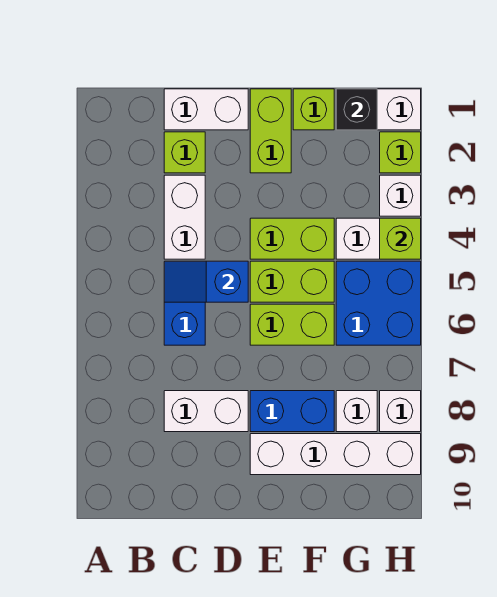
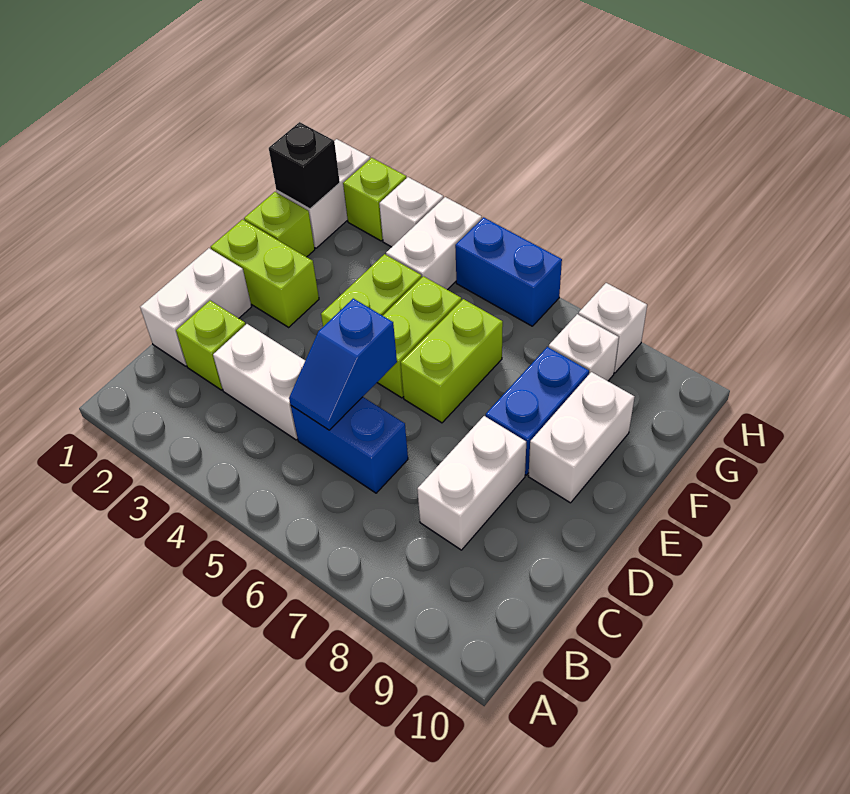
white brick E9:H9 level 1 -> white brick E9:F9 level 1
blue brick G5:H6 level 1 -> blue brick H5:H6 level 1
lime brick H4 level 2 -> none

